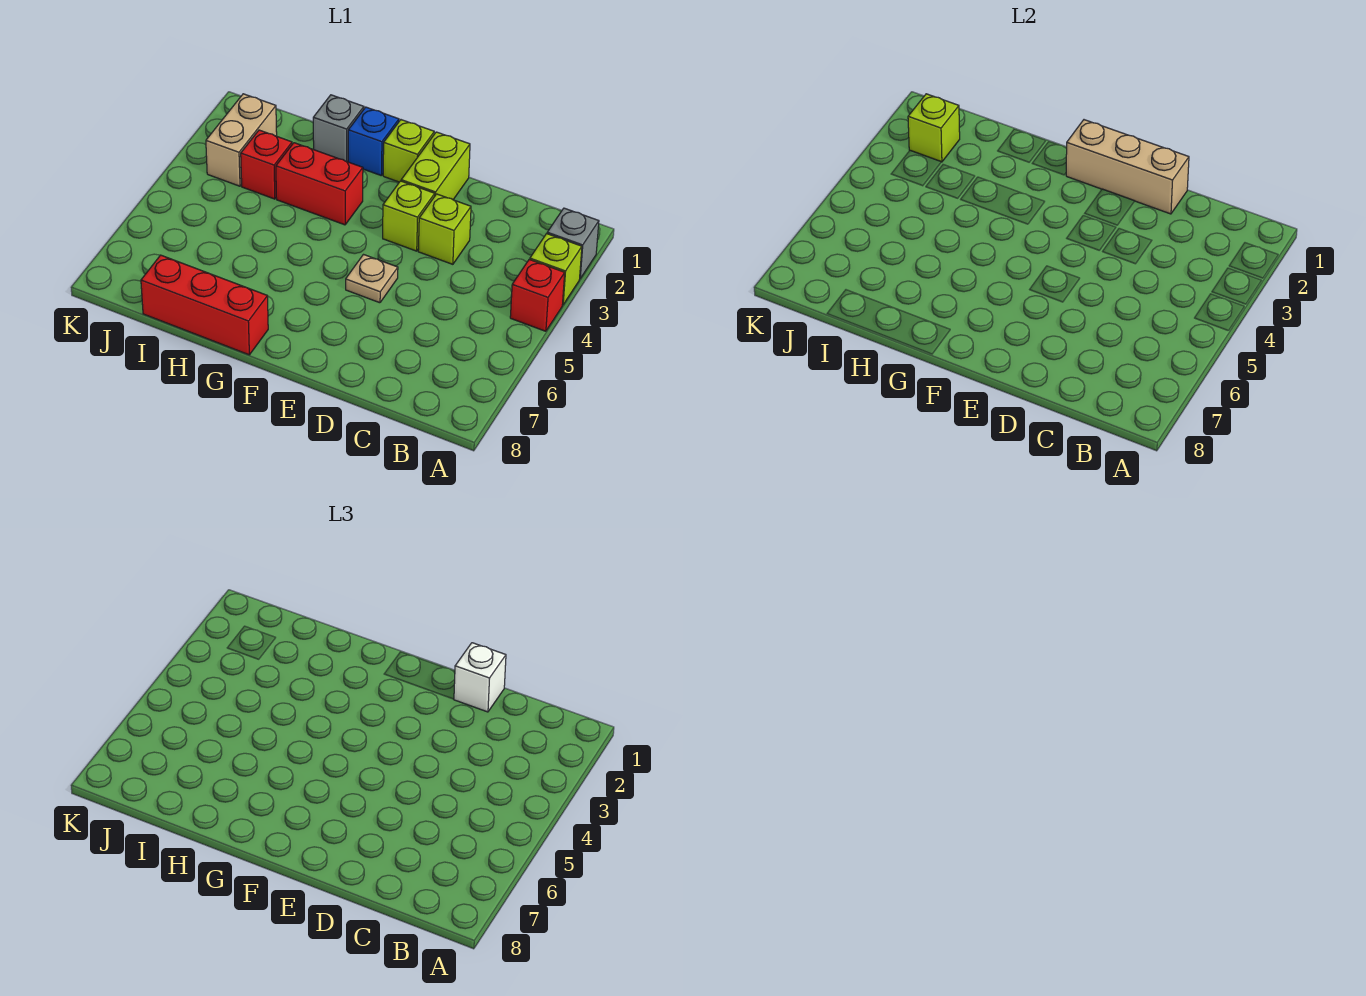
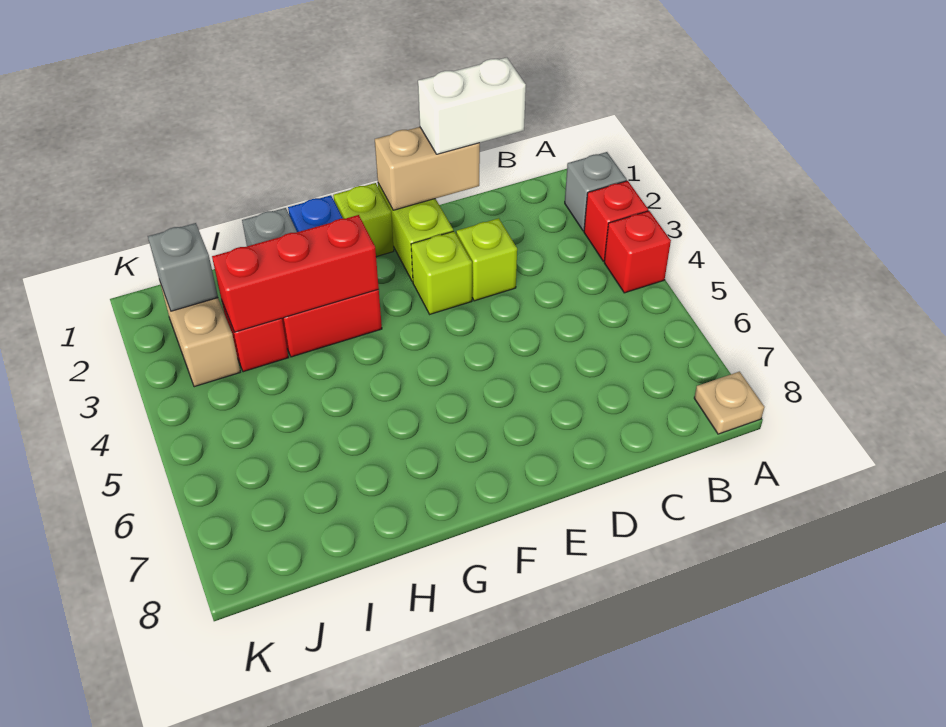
lime brick A3 level 1 -> red brick A3 level 1
tan brick D1:F1 level 2 -> tan brick D1:E1 level 2
white brick D1 level 3 -> white brick C1:D1 level 3
tan plate E5 level 1 -> tan plate A8 level 1
red brick G8:I8 level 1 -> red brick G3:I3 level 2
lime brick J2 level 2 -> grey brick J2 level 2

